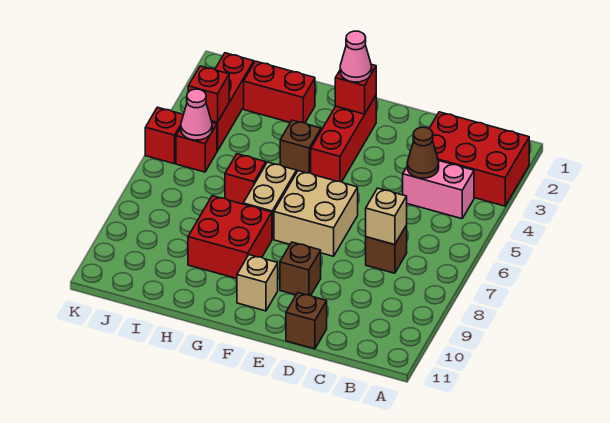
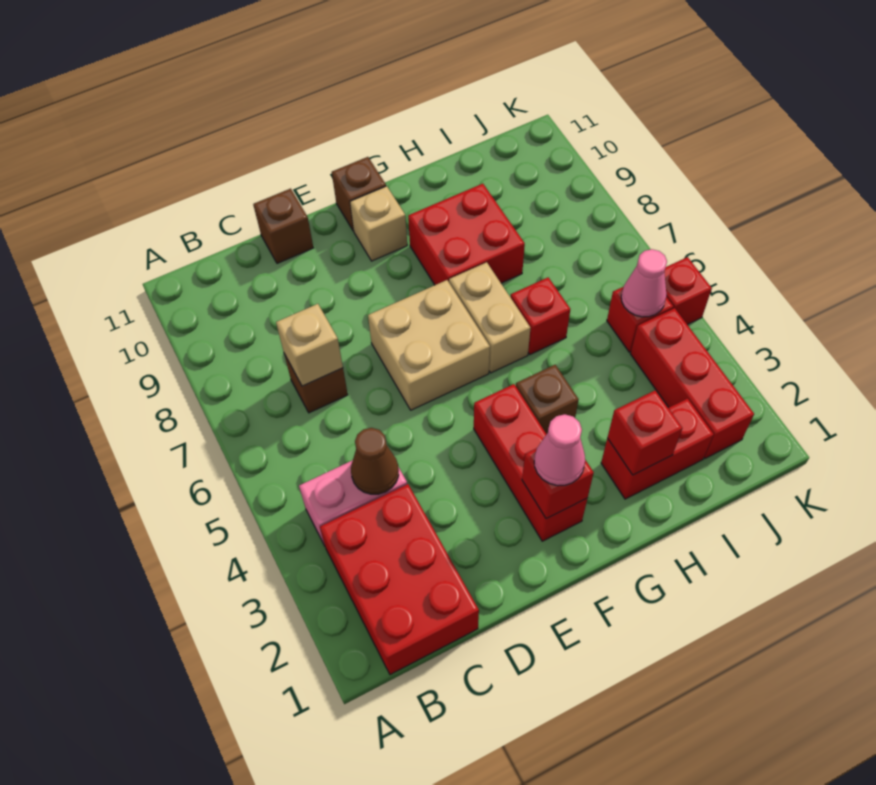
red brick A2:C3 level 1 -> red brick B1:C3 level 1
brown brick E9 level 1 -> brown brick F11 level 1
red brick J4 level 2 -> red brick H2 level 2

